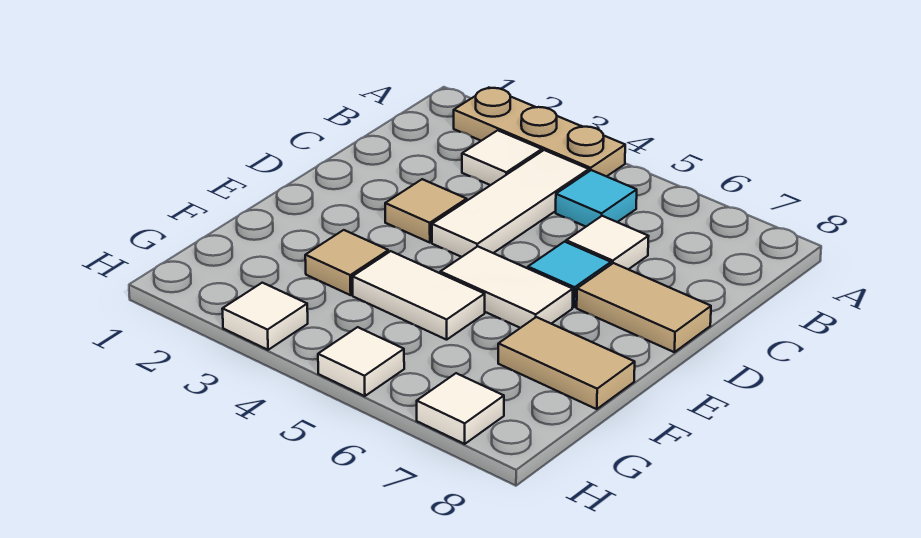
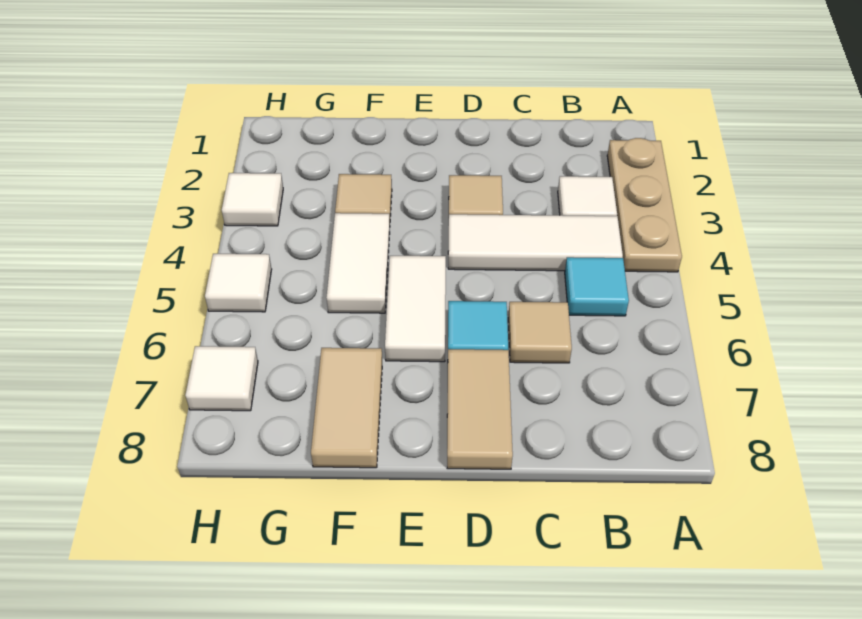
white tile C6 level 1 -> tan tile C6 level 1

